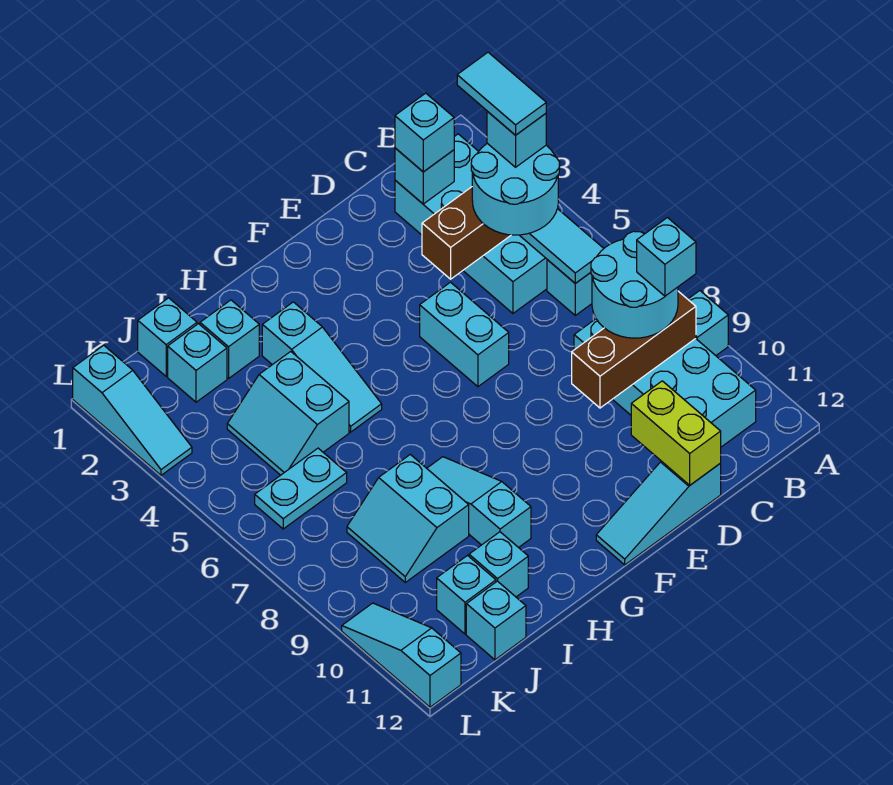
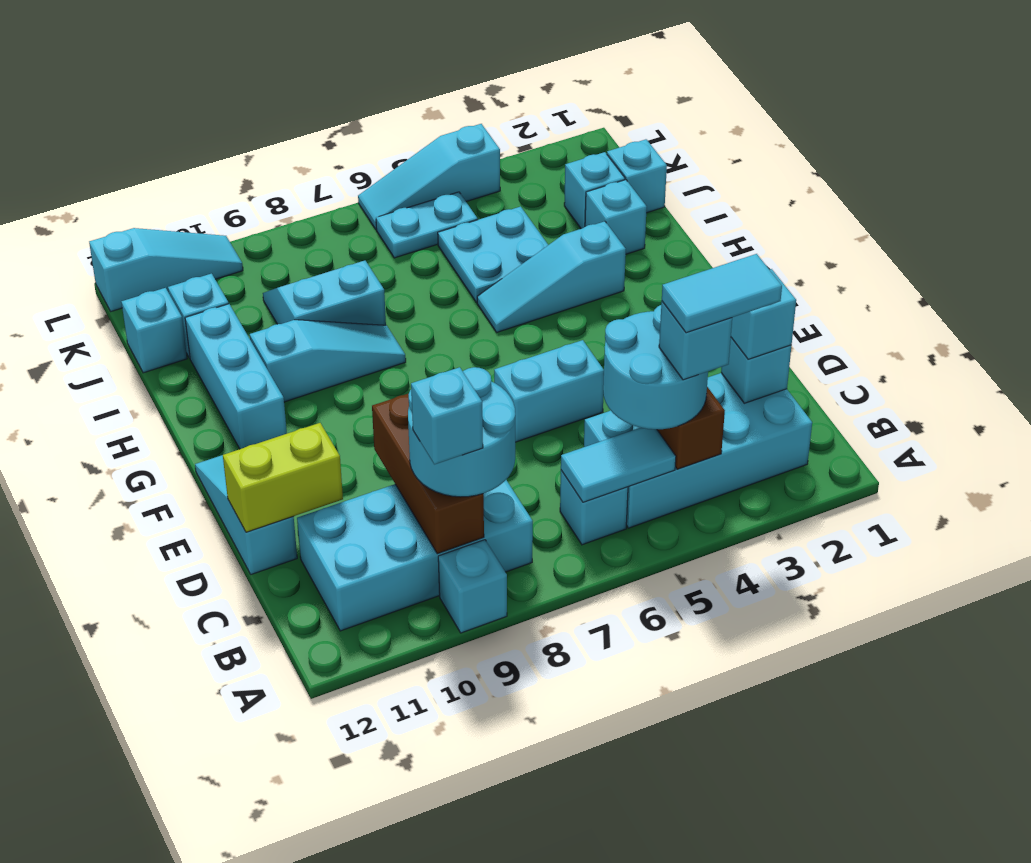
cyan slope I4:J5 level 1 top I -> cyan plate I4:J5 level 1
cyan brick I11 level 1 -> cyan brick G11:I11 level 1
cyan plate J6:K6 level 1 -> cyan plate K5:K6 level 1
cyan slope L1:L3 level 1 top 1 -> cyan slope L4:L6 level 1 top 4

